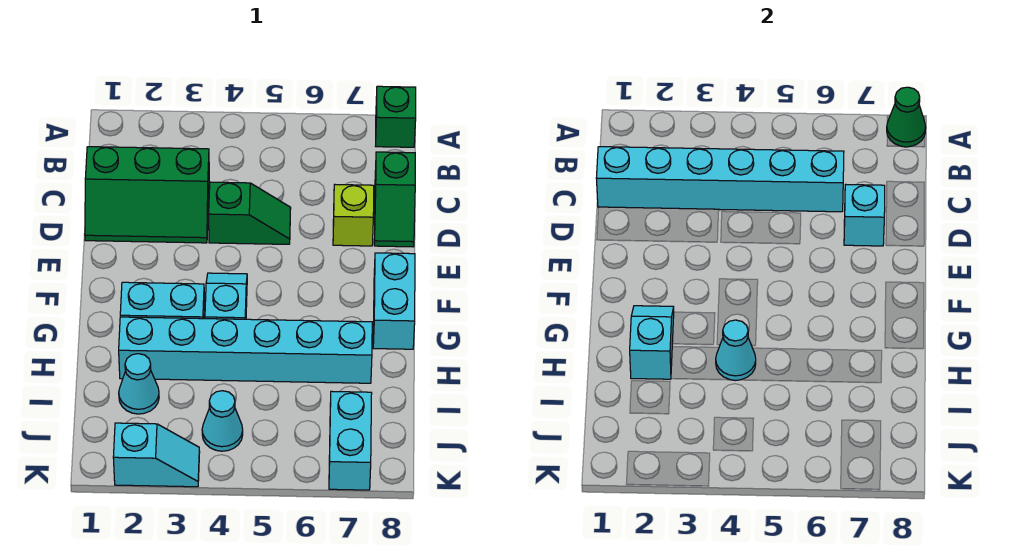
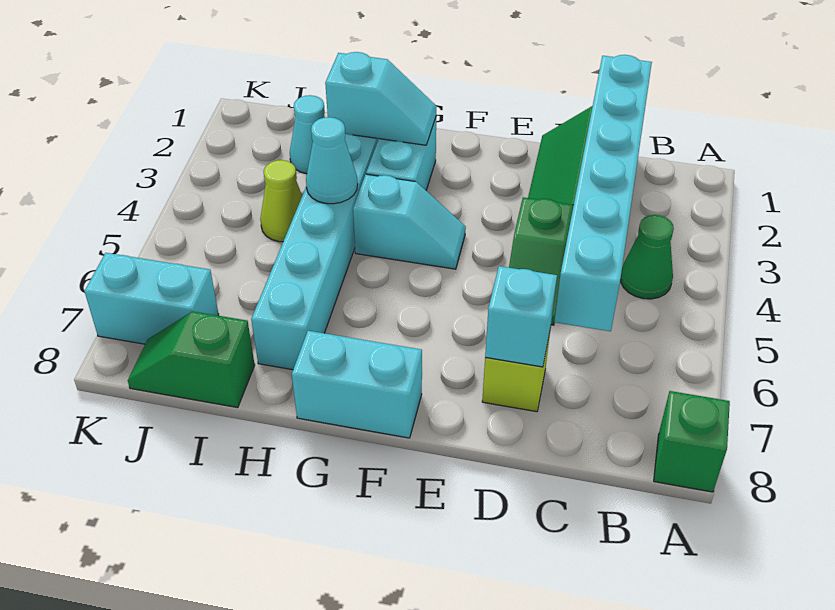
green cone A8 level 2 -> green cone B4 level 1
green slope C8:D8 level 1 top C -> green slope I8:J8 level 1 top I
none -> lime cone I4 level 1
cyan cone J4 level 1 -> none
cyan slope K2:K3 level 1 top 2 -> none

